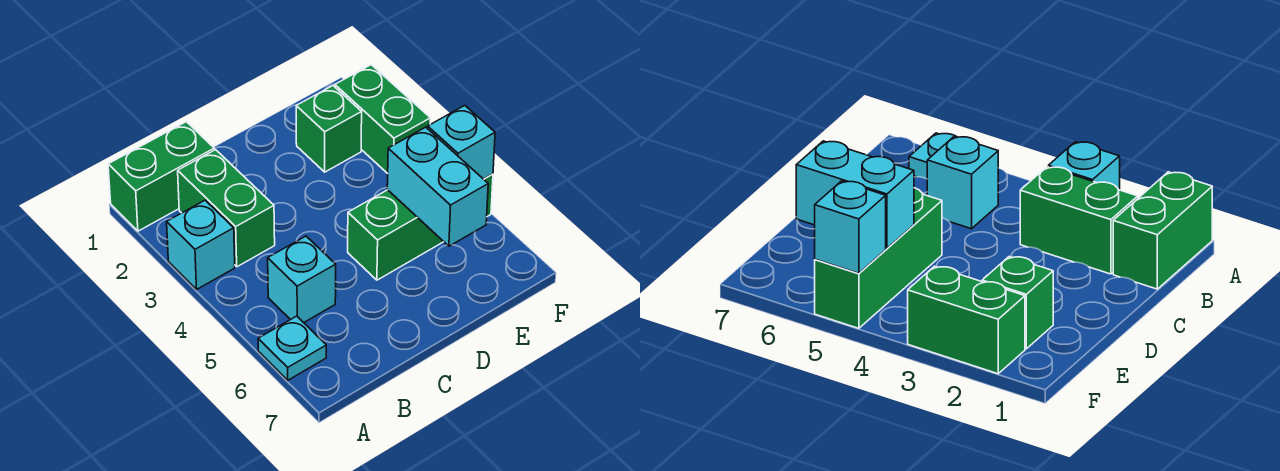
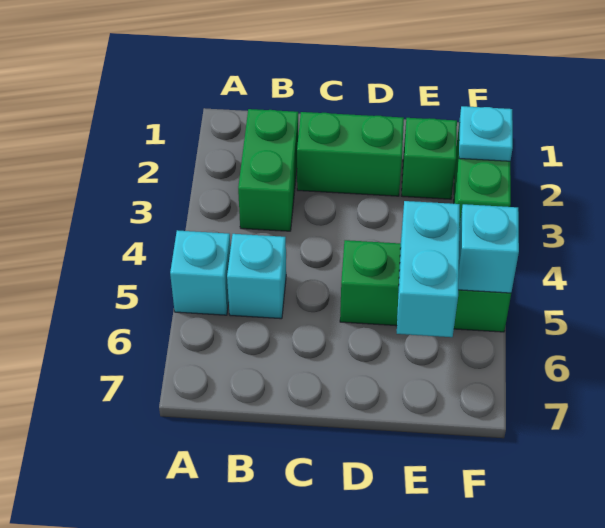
green brick A1:B1 level 1 -> green brick C2:D2 level 1
cyan brick A3 level 1 -> cyan brick A5 level 1
cyan plate A6 level 1 -> cyan plate F2 level 2

